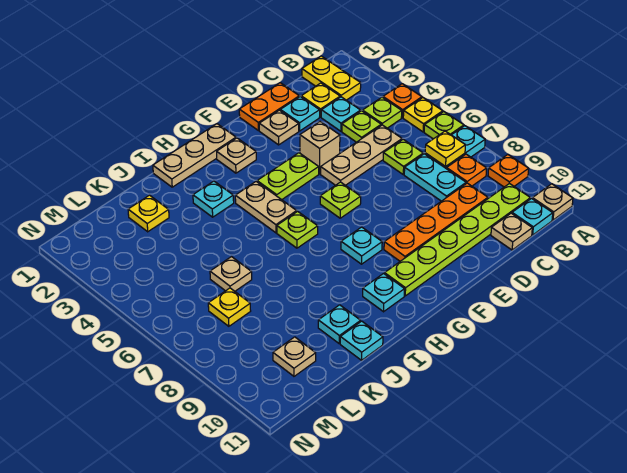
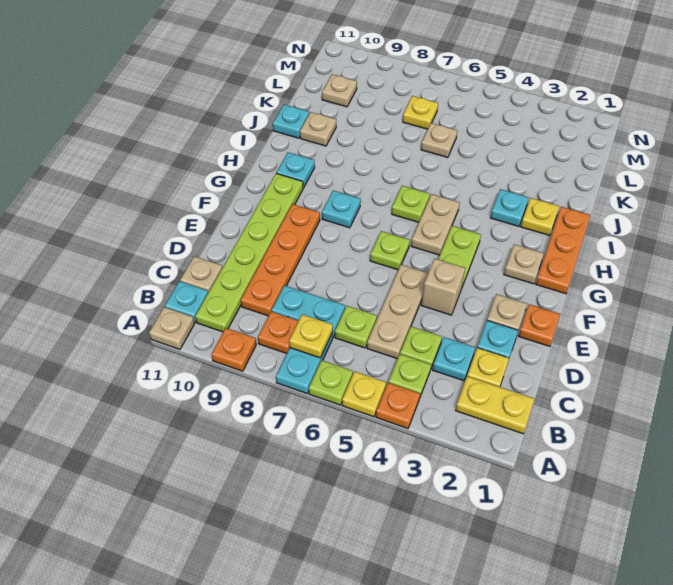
orange plate D1:E1 level 1 -> orange plate E1 level 1
tan plate G1:I1 level 1 -> orange plate G1:I1 level 1
tan plate H4:H5 level 1 -> tan plate G5:H5 level 1
cyan plate J10 level 1 -> tan plate J10 level 1
yellow plate K2 level 1 -> yellow plate I2 level 1

